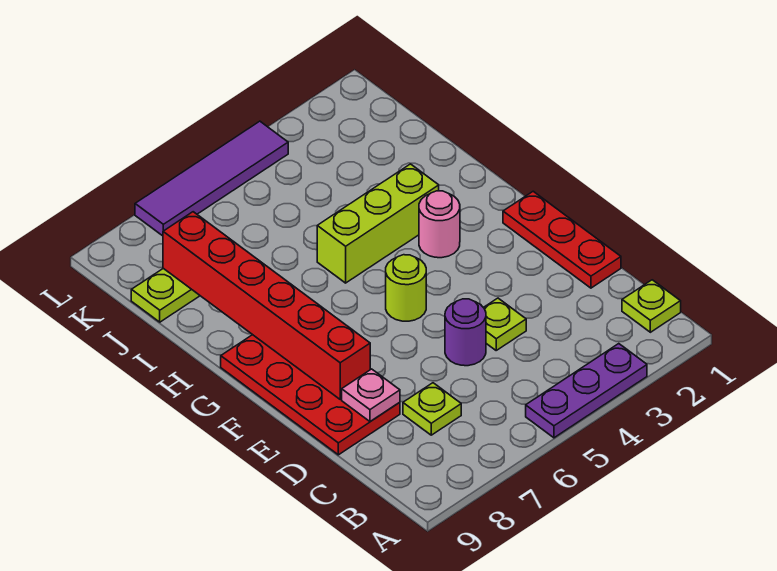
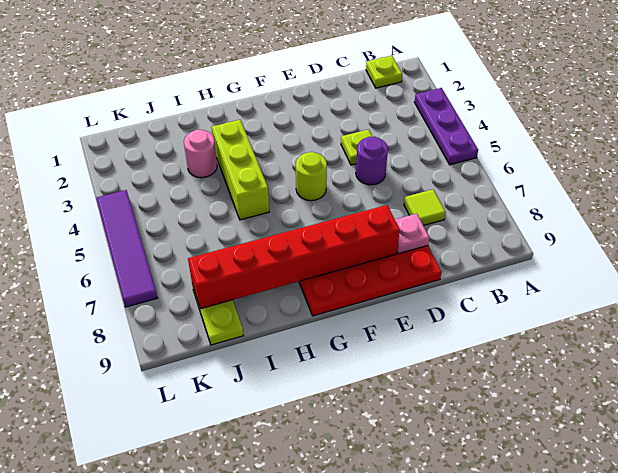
lime plate C7 level 1 -> lime tile C7 level 1
red plate D1:F1 level 1 -> none
pink round brick G3 level 1 -> pink round brick I3 level 1

